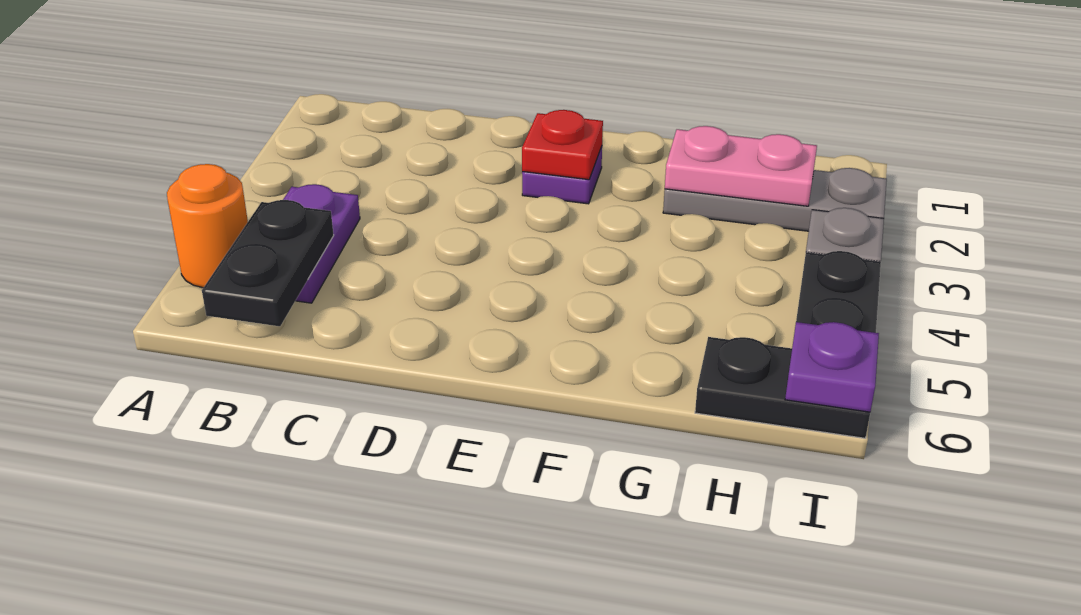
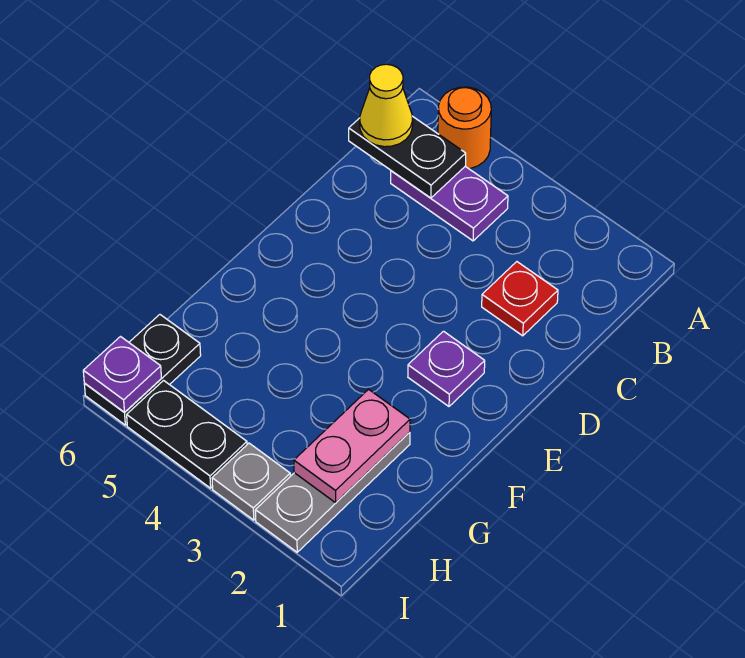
none -> yellow cone B6 level 3
red plate E2 level 2 -> red plate C2 level 1

